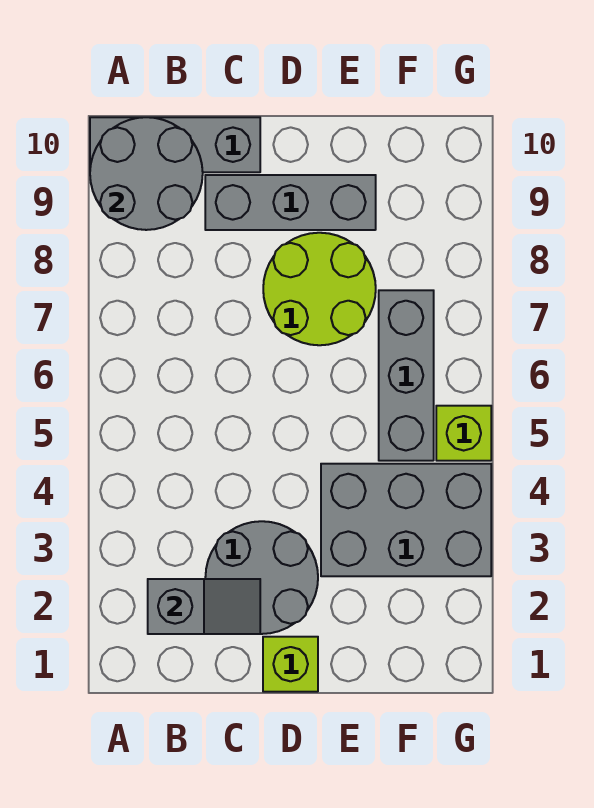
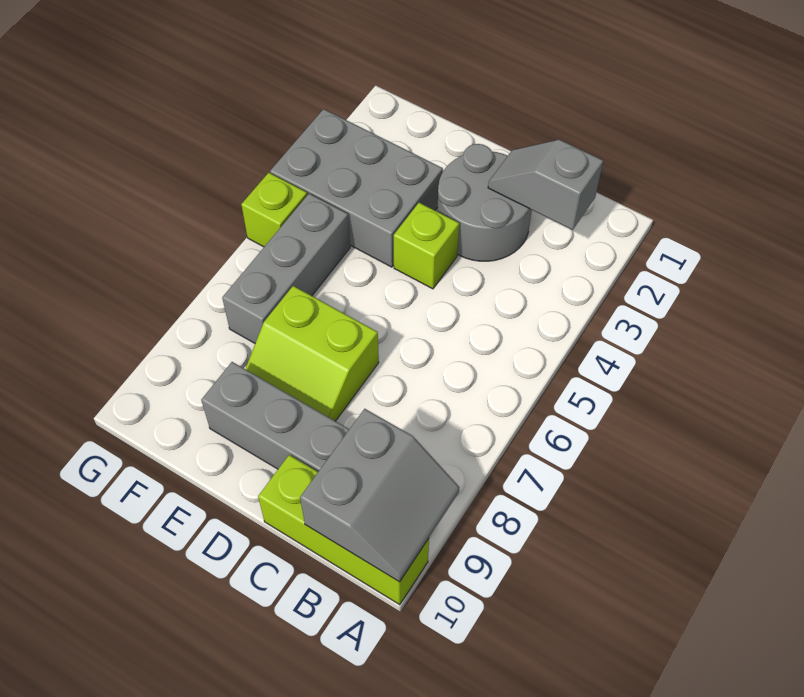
grey round brick A9:B10 level 2 -> grey slope A9:B10 level 2 top B
grey brick A10:C10 level 1 -> lime brick A10:C10 level 1
lime brick D1 level 1 -> lime brick D4 level 1
lime round brick D7:E8 level 1 -> lime slope D7:E8 level 1 top 7

